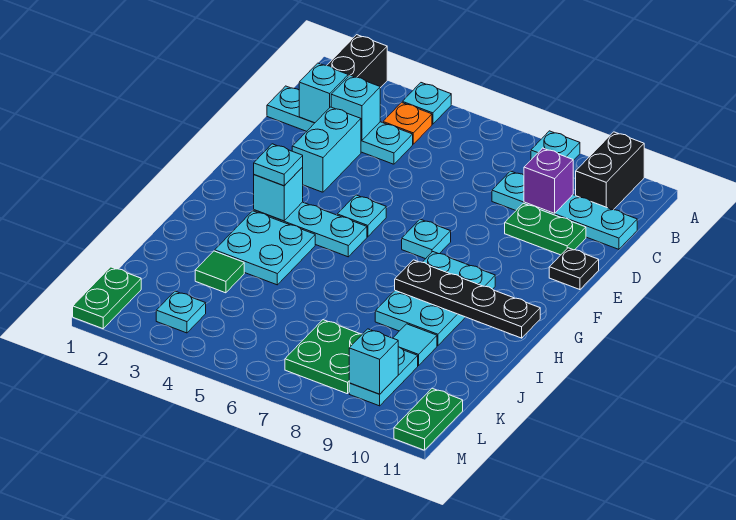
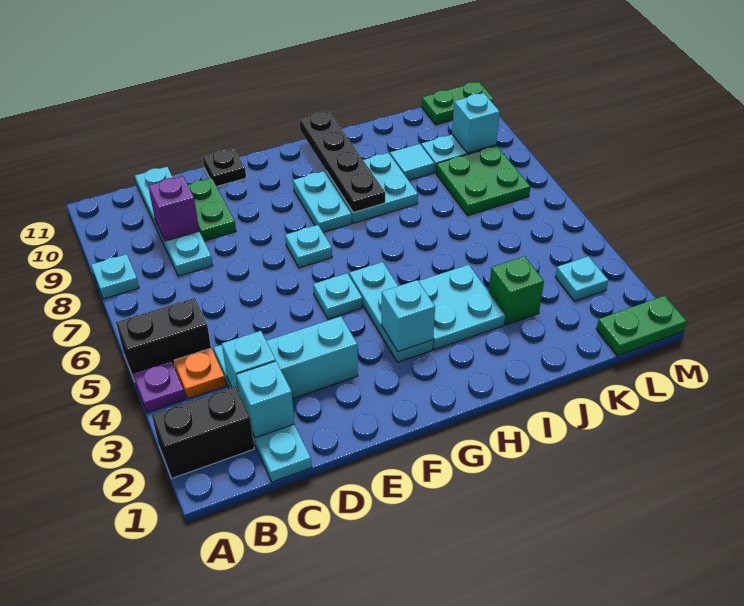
cyan plate A4 level 1 -> purple plate A4 level 1
black brick A10:B10 level 1 -> black brick A5:B5 level 1
cyan plate G3 level 3 -> none
green tile J3 level 1 -> green brick J3 level 1

